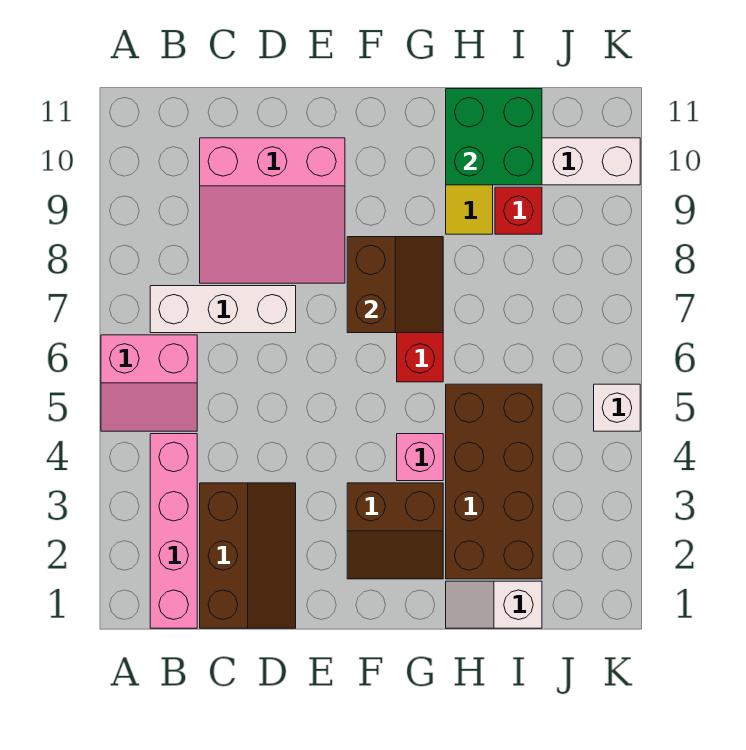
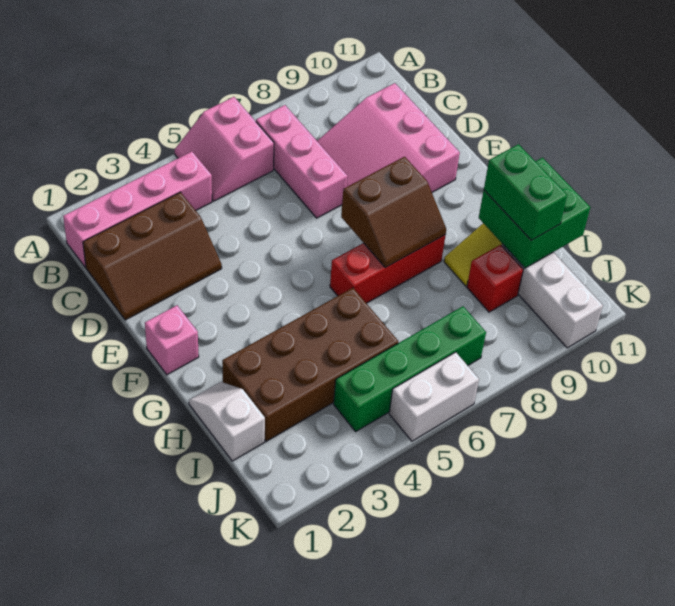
white brick B7:D7 level 1 -> pink brick B7:D7 level 1
brown slope F2:G3 level 1 top 3 -> none
pink brick G4 level 1 -> pink brick F1 level 1
none -> green brick H10:I10 level 3
none -> green brick J4:J7 level 1
white brick K5 level 1 -> white brick K5:K6 level 1

